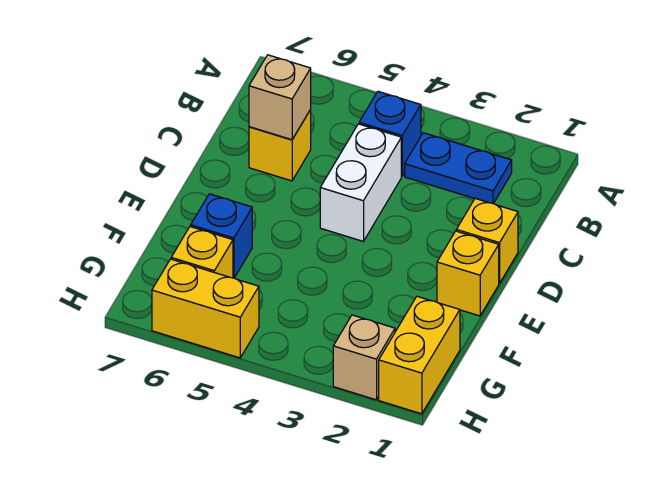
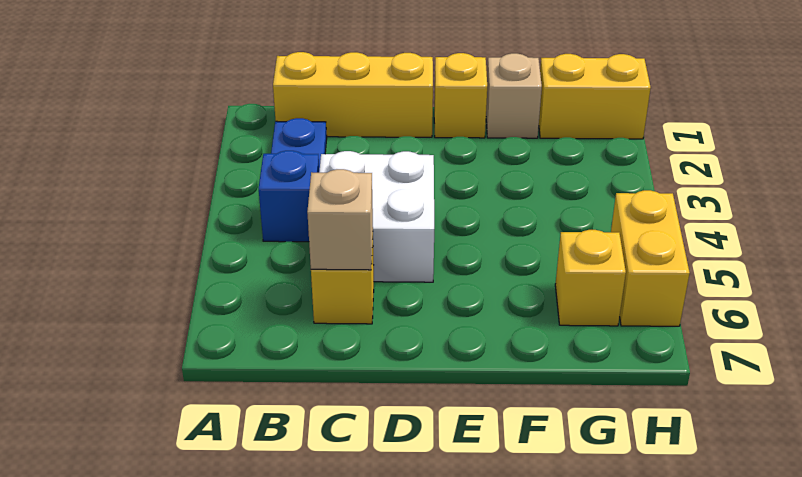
white brick C4:D4 level 1 -> white brick C4:D5 level 1
yellow brick D1 level 1 -> yellow brick B1:D1 level 1
blue brick F6 level 1 -> none
tan brick H2 level 1 -> tan brick F1 level 1

